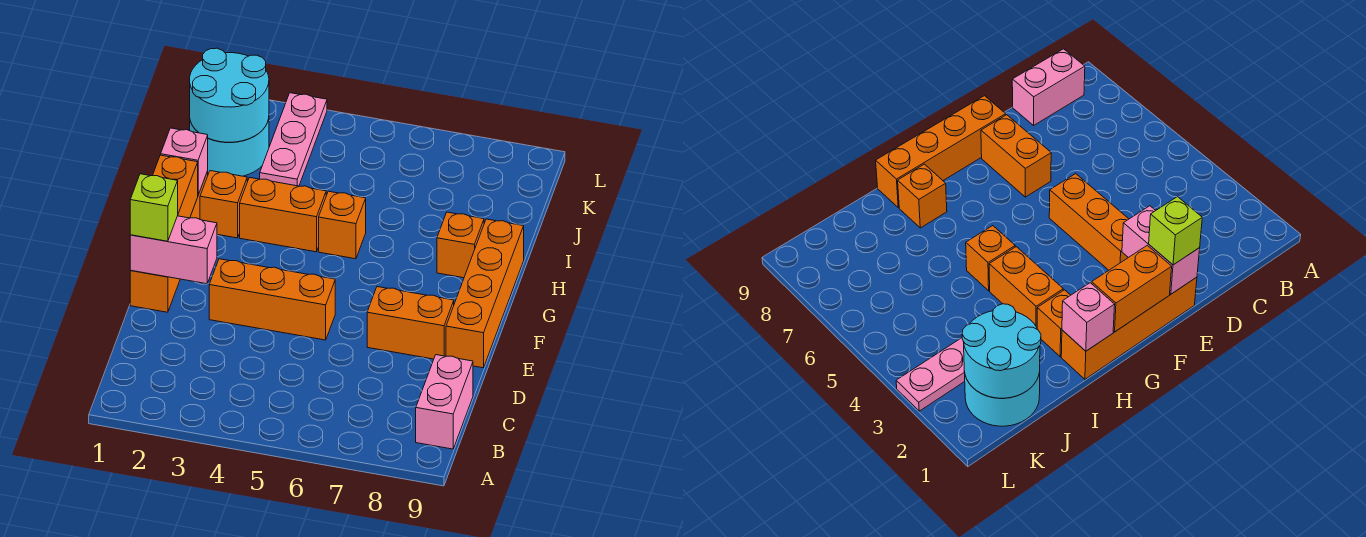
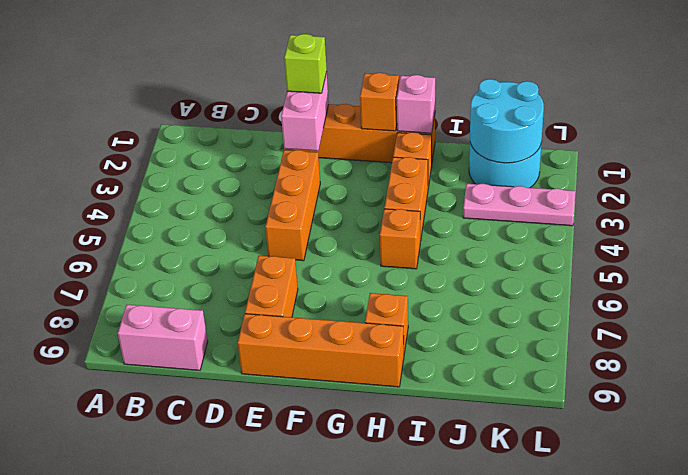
orange brick F1:G1 level 2 -> orange brick G1 level 2

